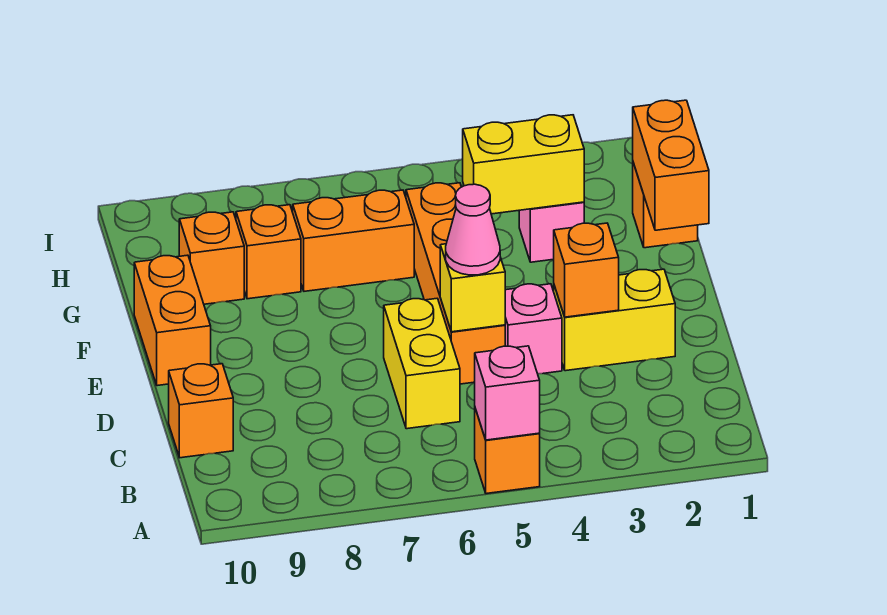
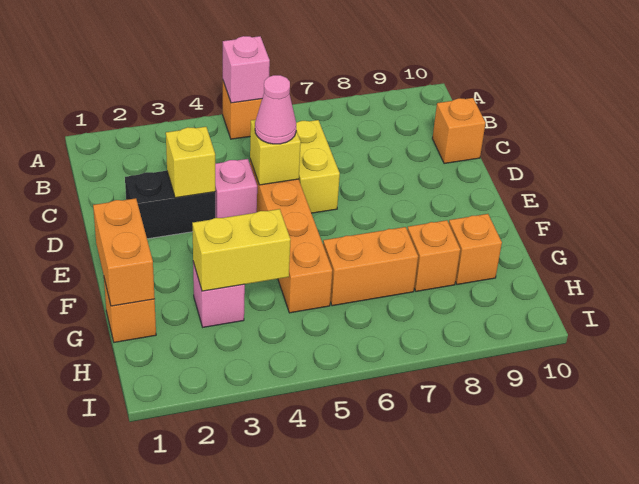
yellow brick D2:D3 level 1 -> black brick D2:D3 level 1
orange brick D3 level 2 -> yellow brick D3 level 2
orange brick E10:F10 level 1 -> none

